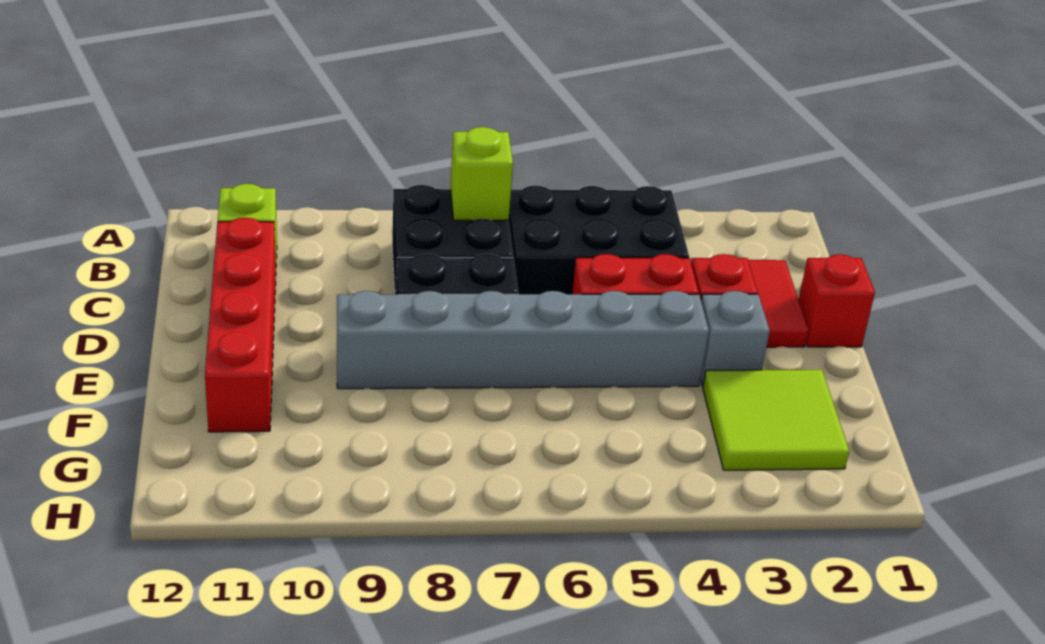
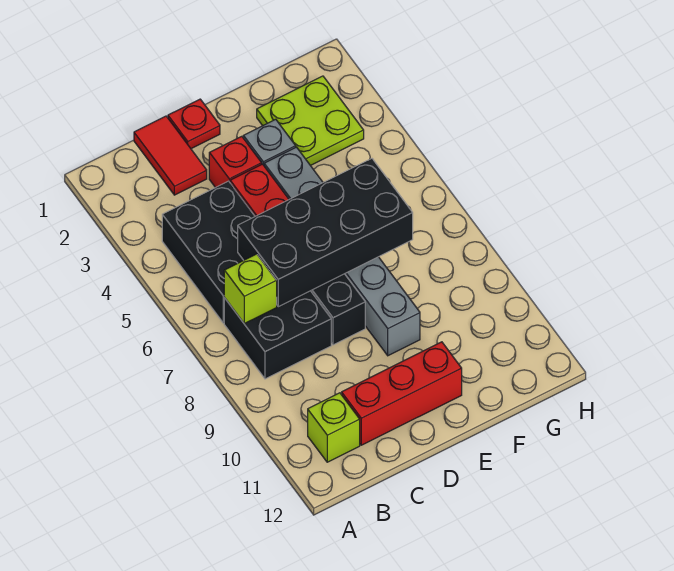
red tile C2:D2 level 1 -> red tile C1:C2 level 1
none -> black brick C6:F7 level 2
red brick C11:F11 level 1 -> red brick C11:E11 level 1
red brick D1 level 1 -> red plate D1 level 1
lime tile F2:G3 level 1 -> lime plate F2:G3 level 1

